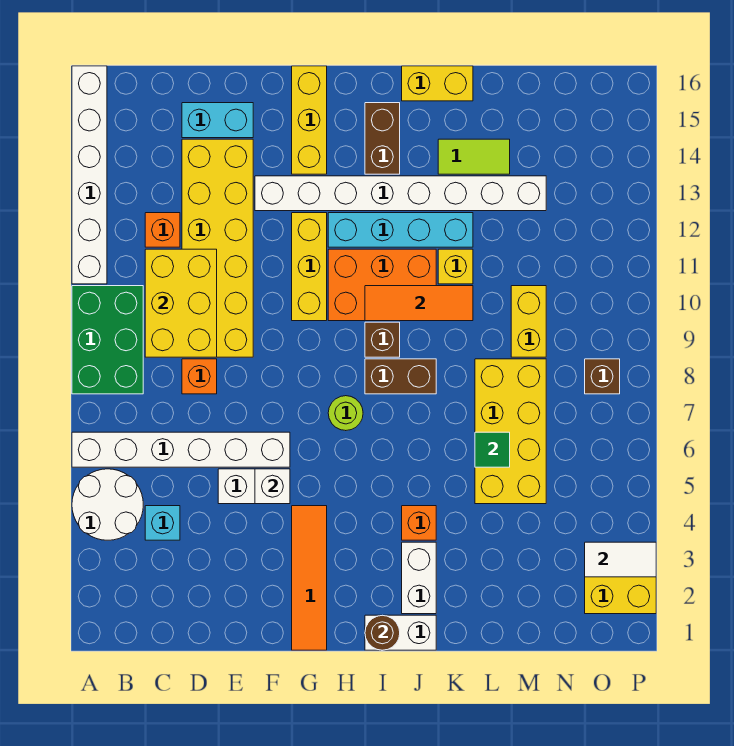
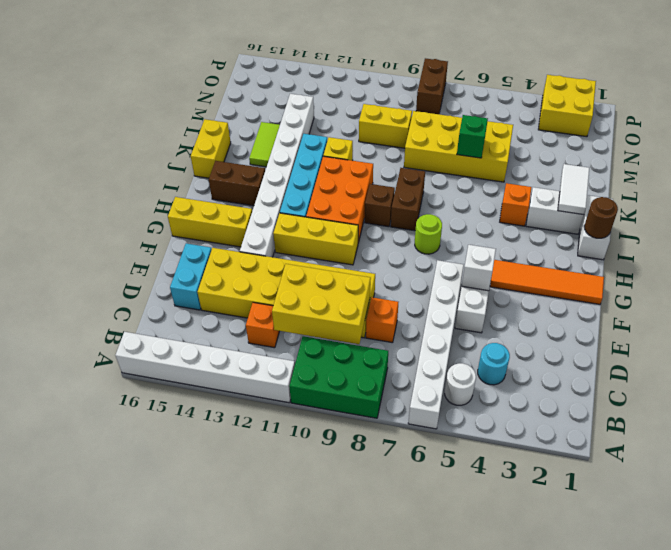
white round brick A4:B5 level 1 -> white round brick B5 level 1
cyan brick C4 level 1 -> cyan round brick C4 level 1
orange tile I10:K10 level 2 -> none
green tile L6 level 2 -> green brick L6 level 2
white tile O3:P3 level 2 -> white tile J2:K2 level 2
brown brick O8 level 1 -> brown brick O8:P8 level 1

